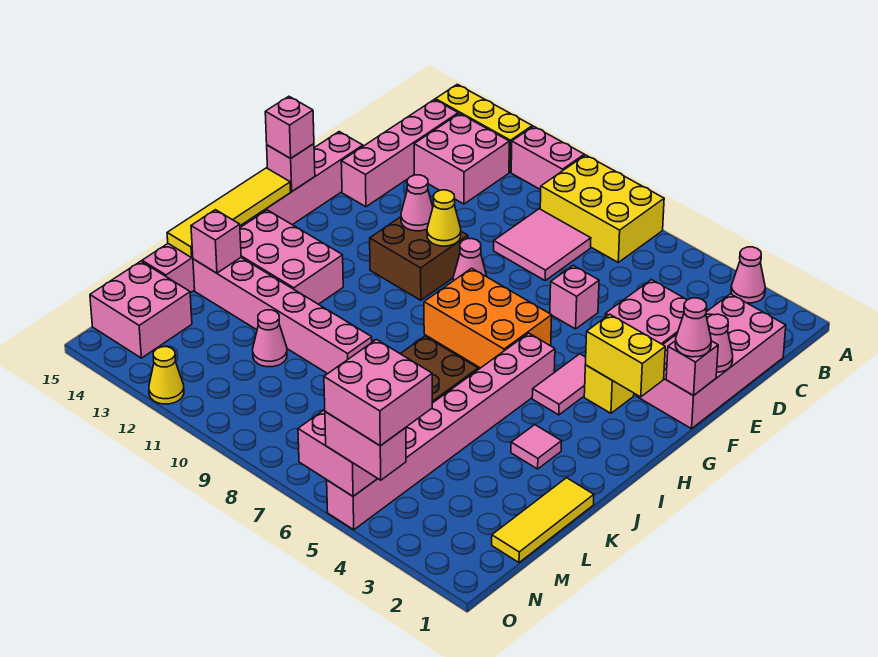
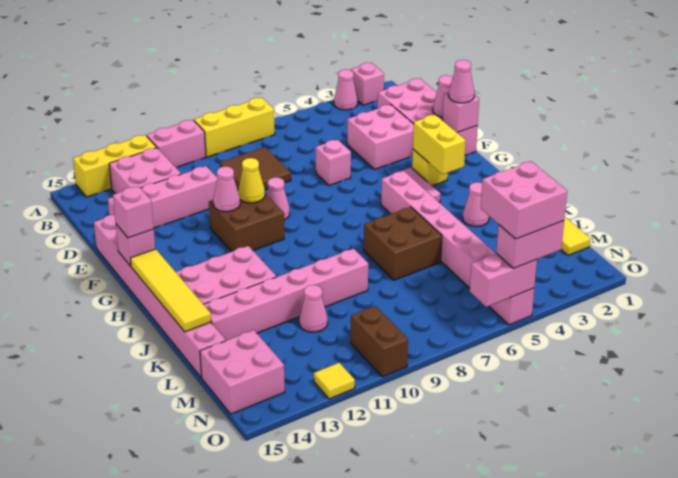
yellow brick A7:B9 level 1 -> yellow brick A7:A9 level 1
pink brick B14:E14 level 1 -> pink brick D11:D14 level 1
pink tile C8:D9 level 1 -> brown tile C8:D9 level 1
yellow brick G2:G3 level 2 -> yellow brick G3:H3 level 2
orange brick G6:H8 level 1 -> none
pink tile J3 level 1 -> pink cone J3 level 1
pink brick K14 level 2 -> pink brick A2 level 1
none -> brown brick N10:O10 level 1
yellow cone O12 level 1 -> yellow tile O12 level 1

